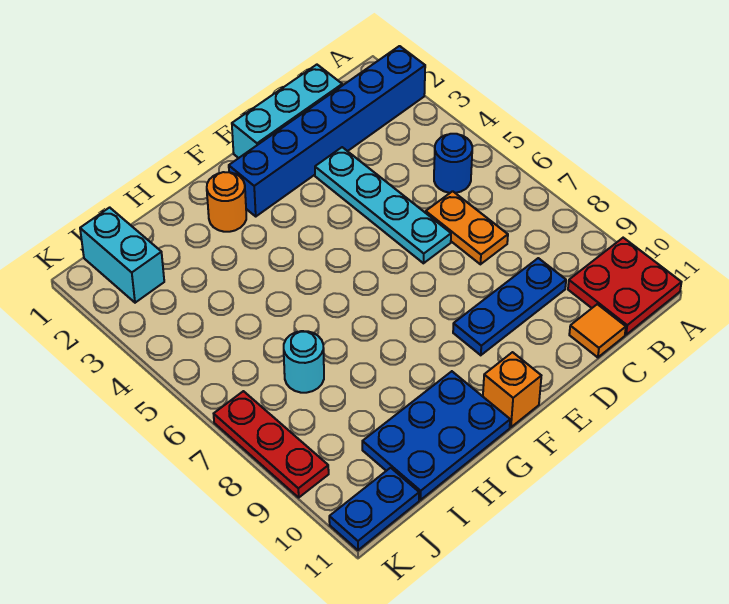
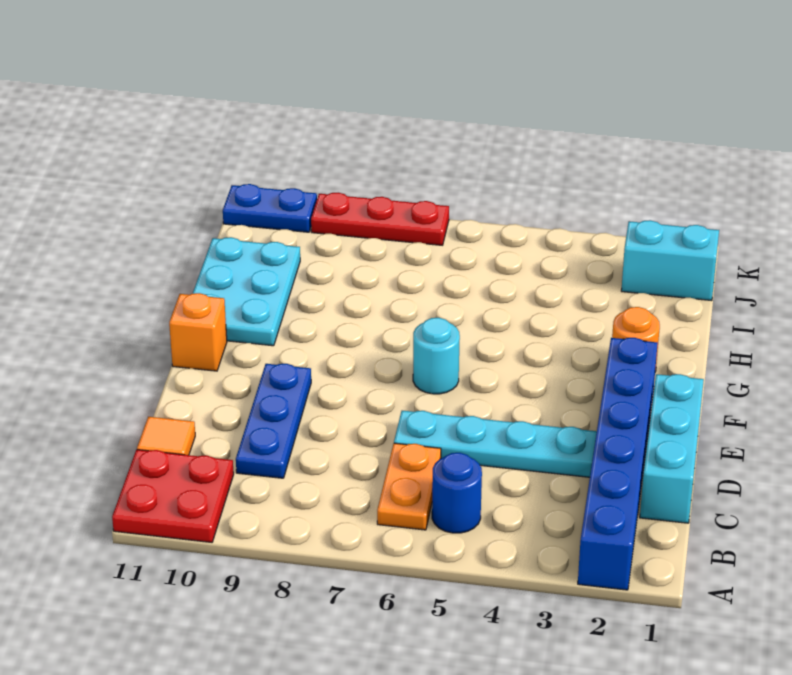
orange plate C6:C7 level 1 -> orange plate B6:C6 level 1
blue plate G10:I11 level 1 -> cyan plate G10:I11 level 1
cyan round brick I7 level 1 -> cyan round brick F6 level 1
blue plate J11:K11 level 1 -> blue plate K10:K11 level 1

